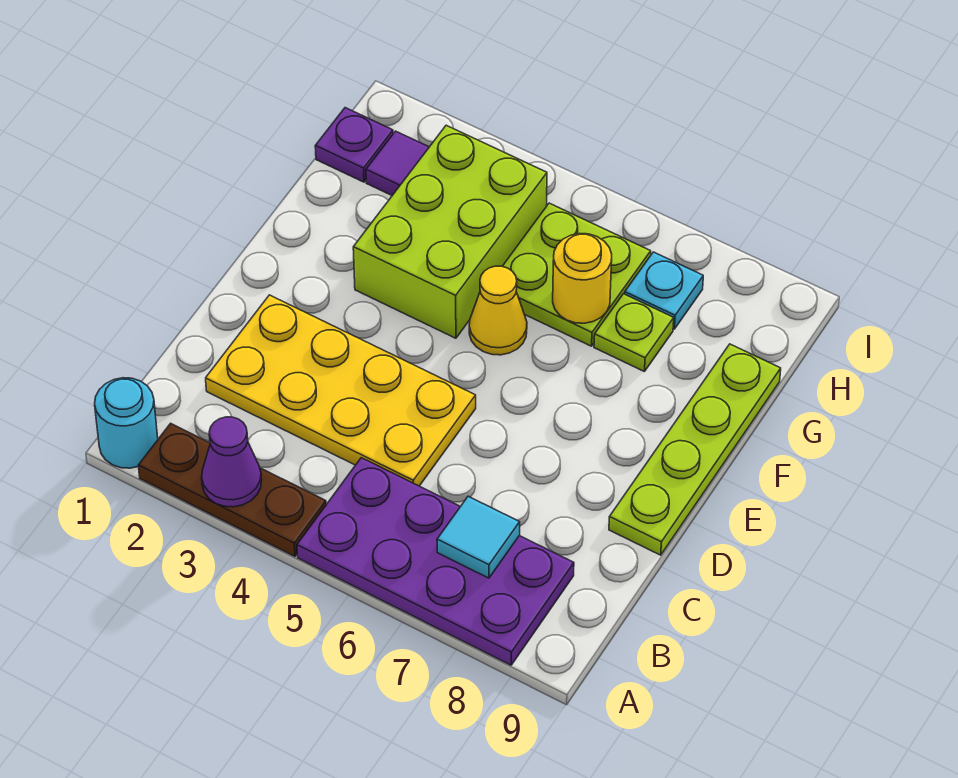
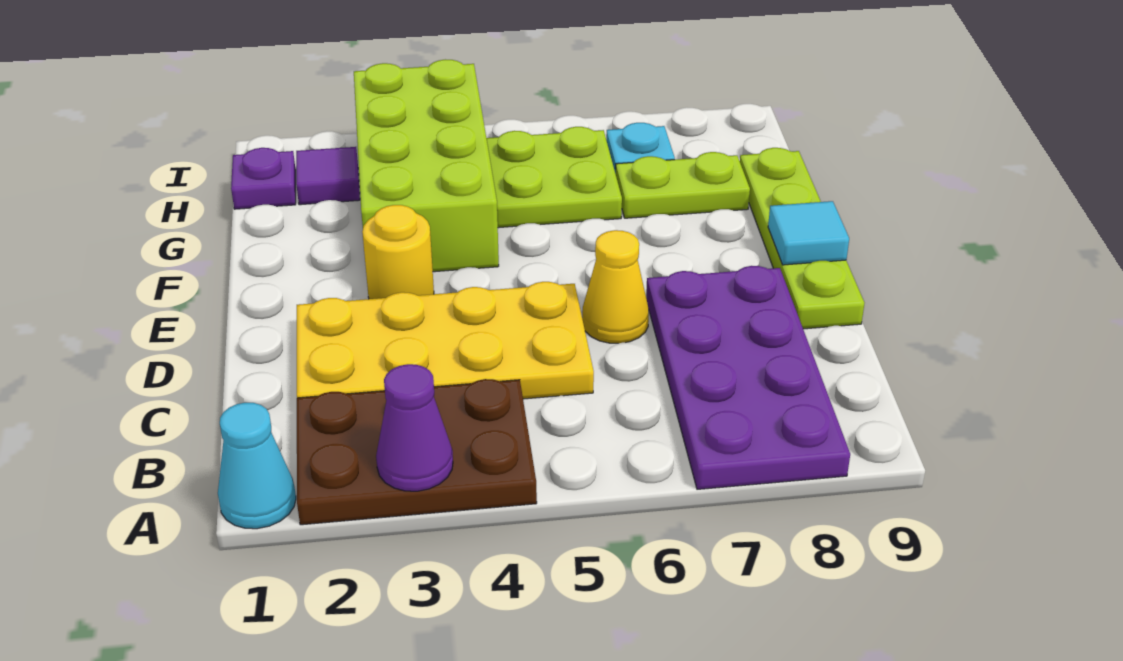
cyan round brick A1 level 1 -> cyan cone A1 level 1
brown plate A2:A4 level 1 -> brown plate A2:B4 level 1
purple plate A5:B8 level 1 -> purple plate A7:D8 level 1
cyan tile B7 level 2 -> cyan tile E9 level 2
lime brick F3:H4 level 1 -> lime brick F3:I4 level 1
yellow cone F5 level 1 -> yellow cone D6 level 1
yellow round brick G6 level 2 -> yellow round brick E3 level 1
lime plate G7 level 1 -> lime plate G7:G8 level 1

